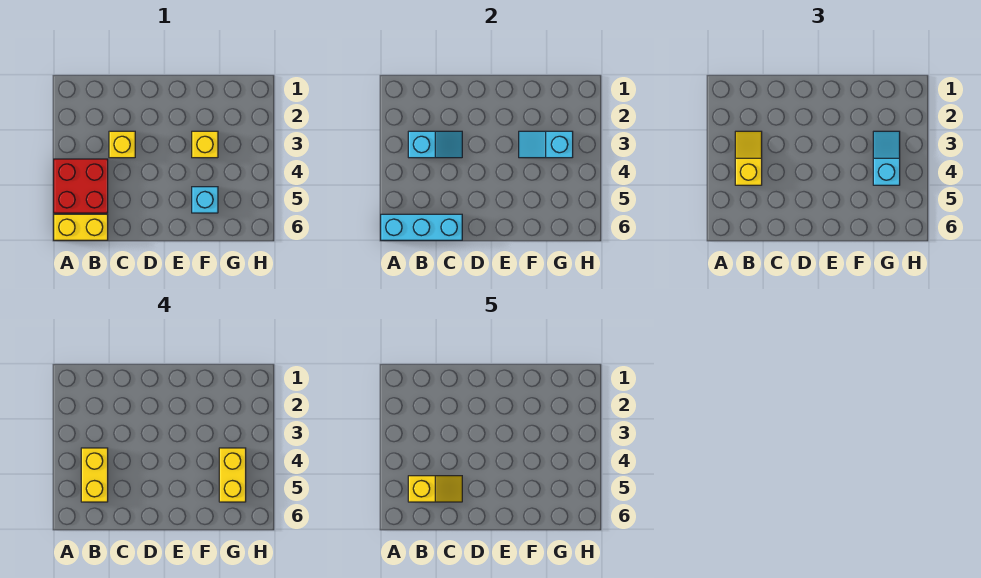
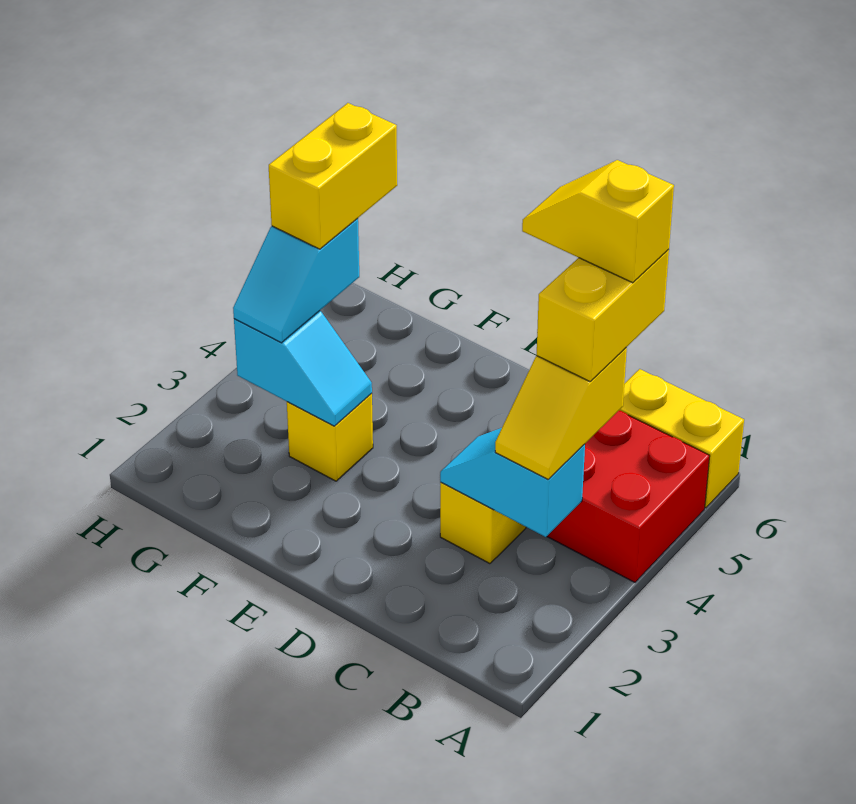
cyan brick A6:C6 level 2 -> none
cyan brick F5 level 1 -> none

